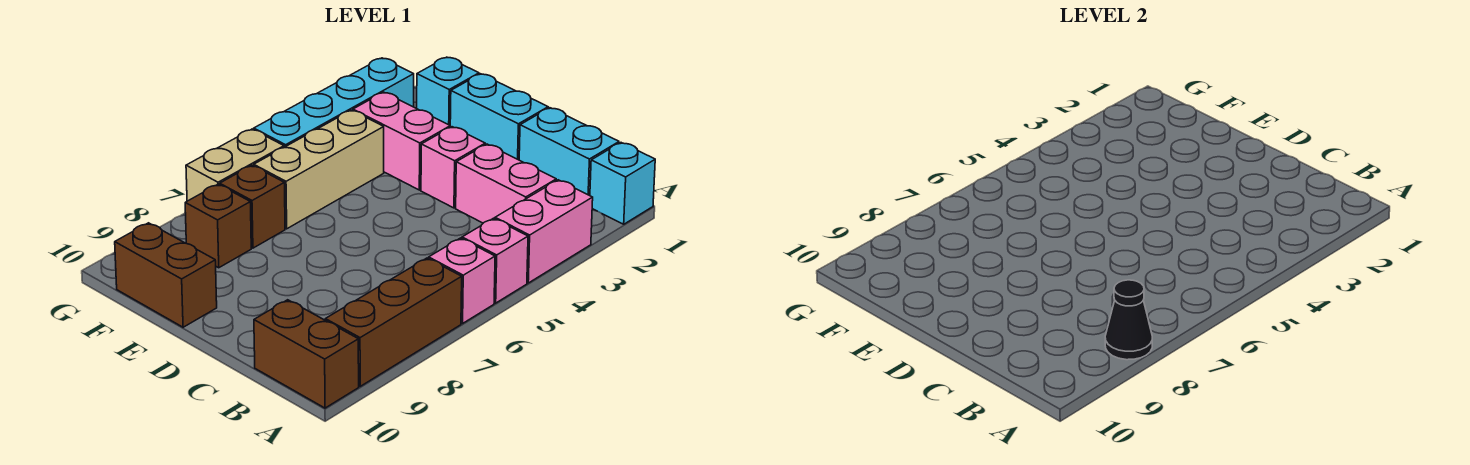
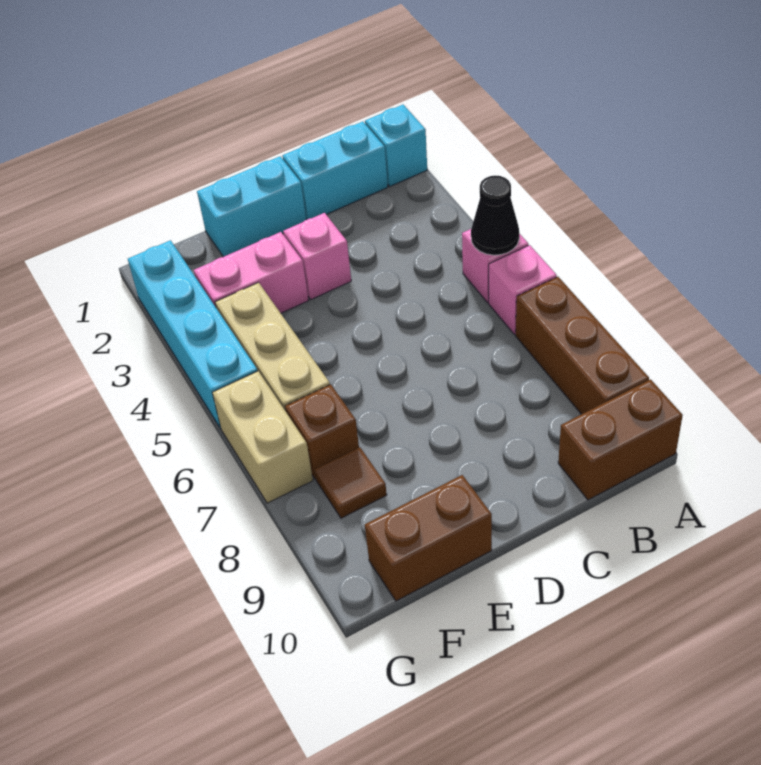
pink brick A3:A4 level 1 -> none
black cone A8 level 2 -> black cone A5 level 2
pink brick B3:C3 level 1 -> none
cyan brick F1 level 1 -> none
brown brick F8 level 1 -> brown tile F8 level 1

